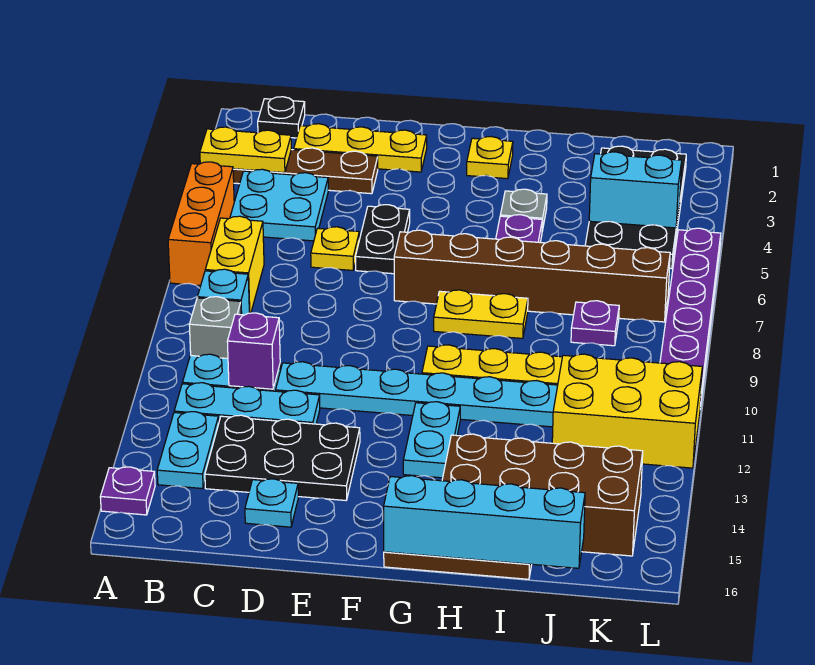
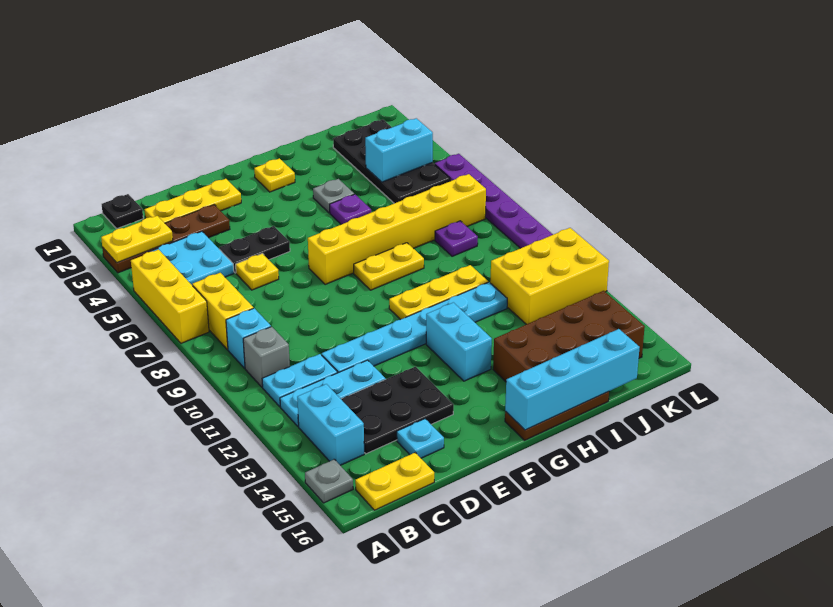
orange brick A5:A7 level 1 -> yellow brick A5:A7 level 1
purple plate A15 level 1 -> grey plate A15 level 1
cyan plate B13:B14 level 1 -> cyan brick B13:B14 level 1
none -> yellow plate B16:C16 level 1
purple brick C11 level 2 -> none
black plate E5:E6 level 1 -> black plate D5:E5 level 1
brown brick F7:K7 level 1 -> yellow brick F7:K7 level 1
cyan plate G12:G13 level 1 -> cyan brick G12:G13 level 1

